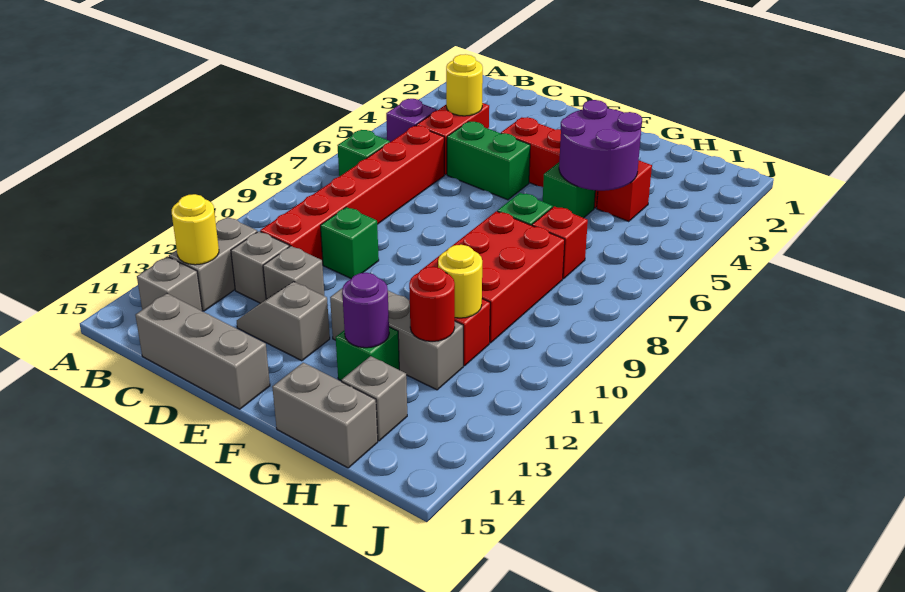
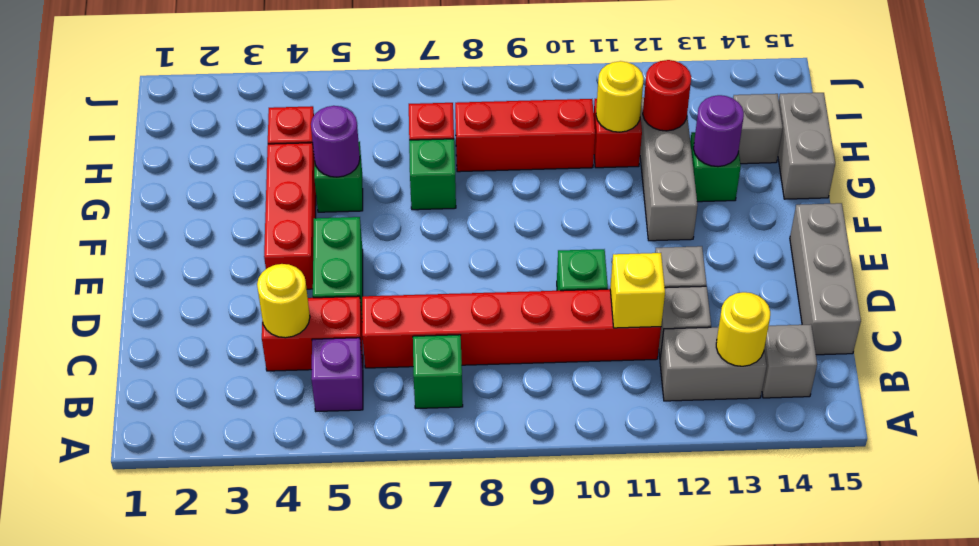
none -> yellow brick C11 level 2
grey slope D13:E13 level 1 top E -> none
purple round brick G4:H5 level 2 -> purple round brick G5 level 2
red brick G8:H10 level 1 -> red brick H8:H10 level 1

